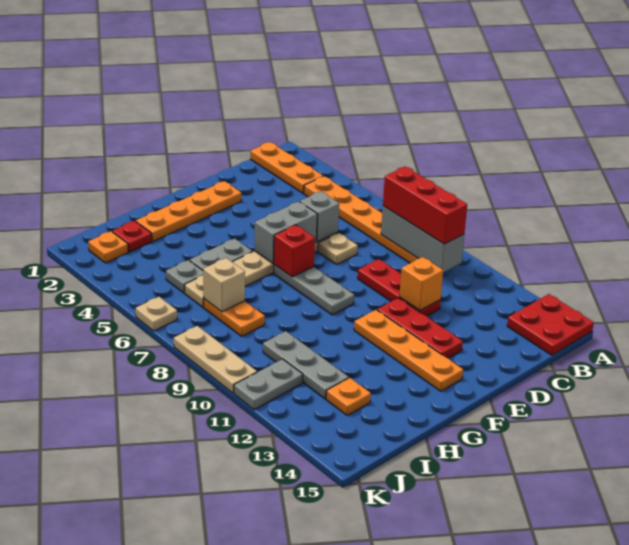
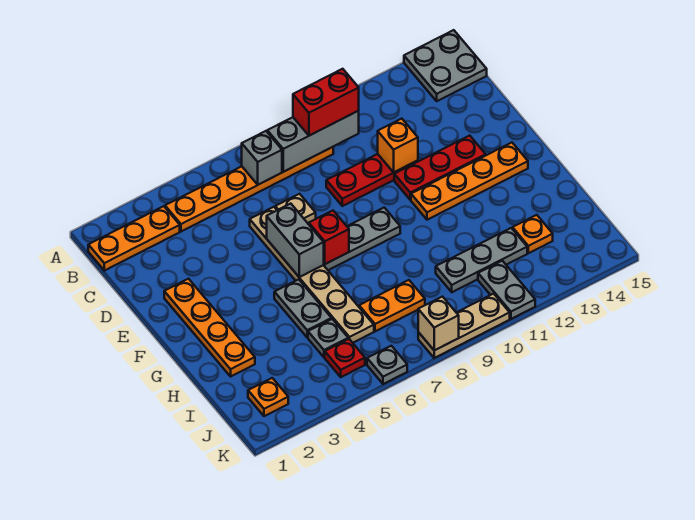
red plate A14:B15 level 1 -> grey plate A14:B15 level 1
red brick B8:B10 level 3 -> red brick B9:B10 level 3
grey brick D6 level 2 -> grey brick B7 level 2
red plate I2 level 1 -> red plate J5 level 1
tan brick I7 level 2 -> tan brick K8 level 2
tan plate K6 level 1 -> grey plate K6 level 1

